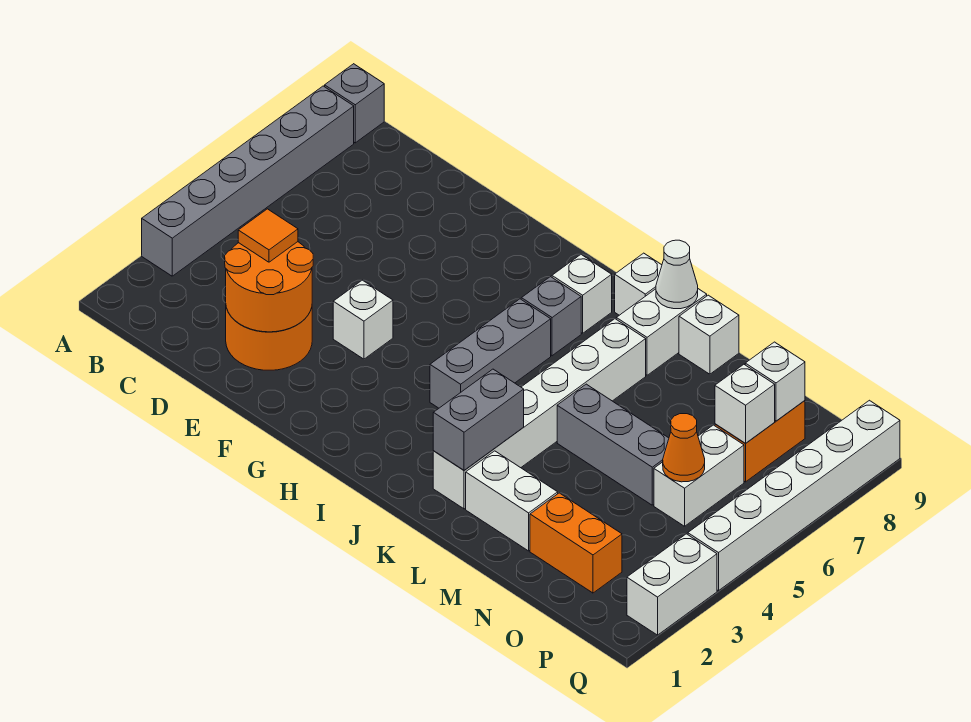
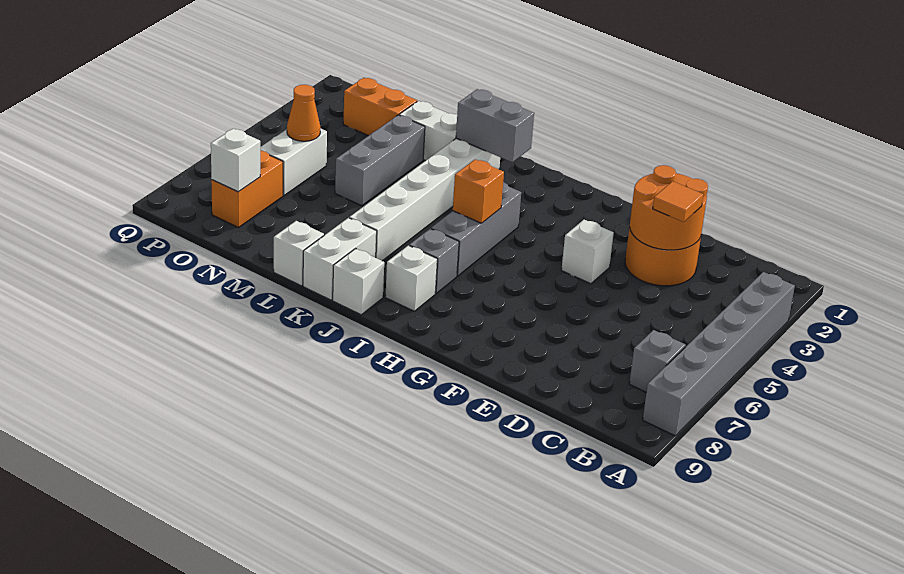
grey brick A9 level 1 -> grey brick B7 level 1
none -> orange brick I5 level 2
grey brick K2:K3 level 2 -> grey brick J2:K2 level 2
white cone K9 level 2 -> none
grey brick L5:N5 level 1 -> grey brick M3:M5 level 1
white brick O7 level 2 -> none
white brick Q2:Q3 level 1 -> none
white brick Q4:Q9 level 1 -> none

